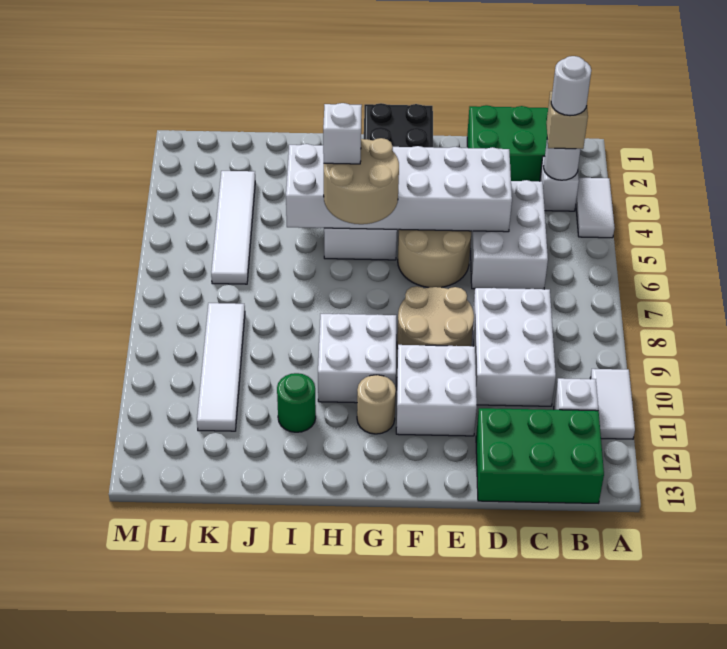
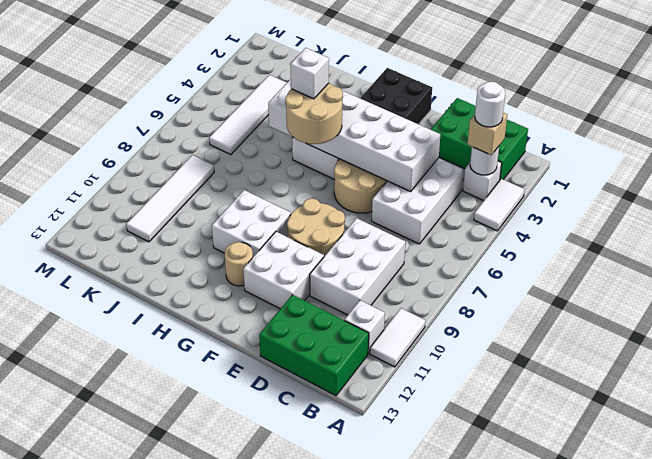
green round brick I11 level 1 -> none

